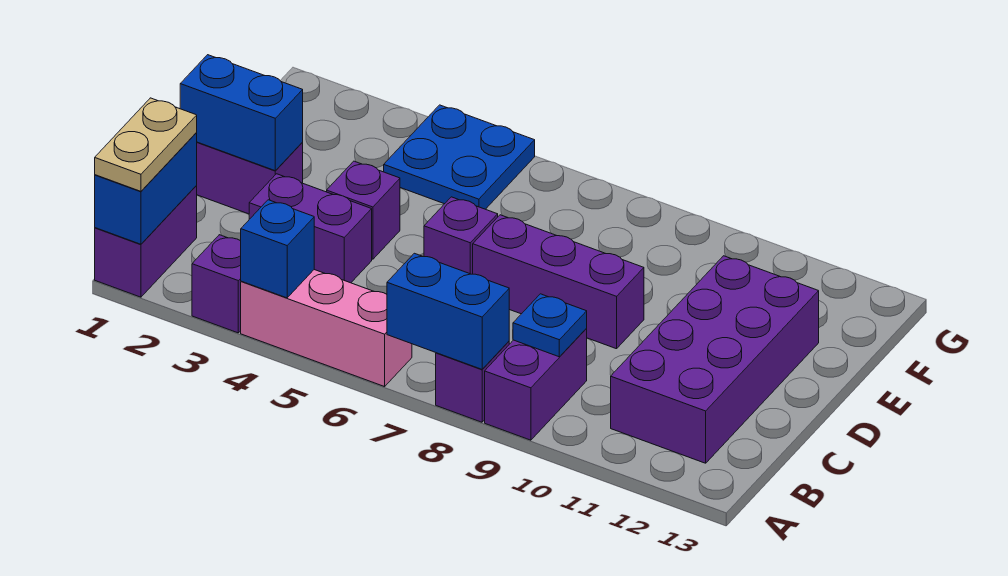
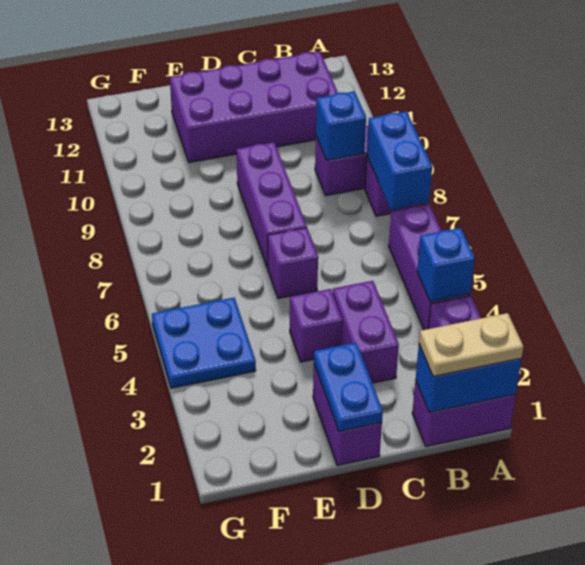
pink brick A4:A6 level 1 -> purple brick A4:A6 level 1
blue plate B9 level 2 -> blue brick B9 level 2
blue brick D1:D2 level 2 -> blue plate D1:D2 level 2

